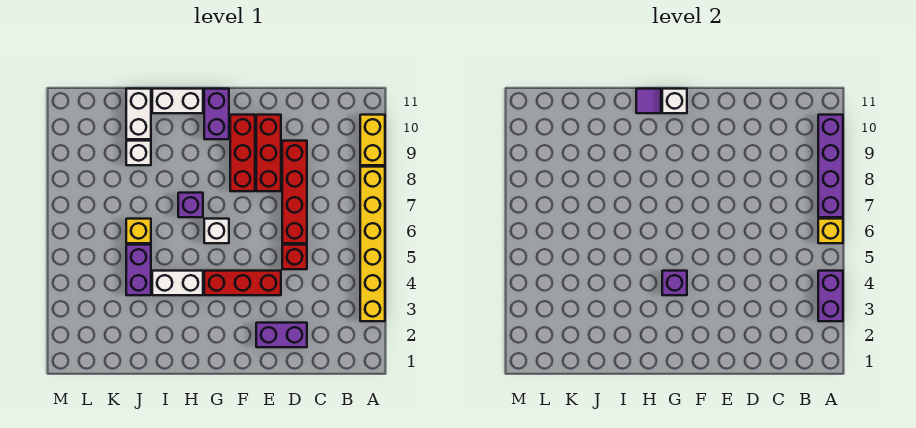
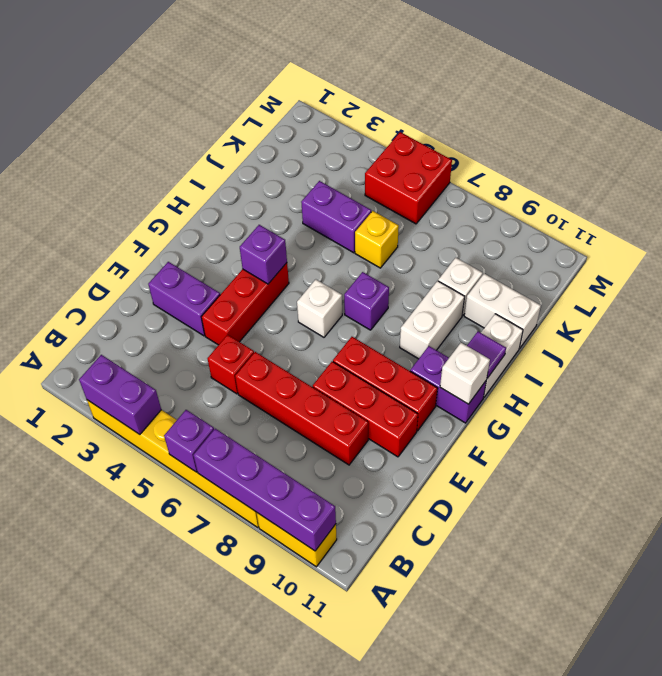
yellow brick A6 level 2 -> purple brick A6 level 2
purple brick D2:E2 level 1 -> purple brick E2:E3 level 1
white brick H4:I4 level 1 -> white brick H9:I9 level 1
none -> red brick L5:M6 level 1

